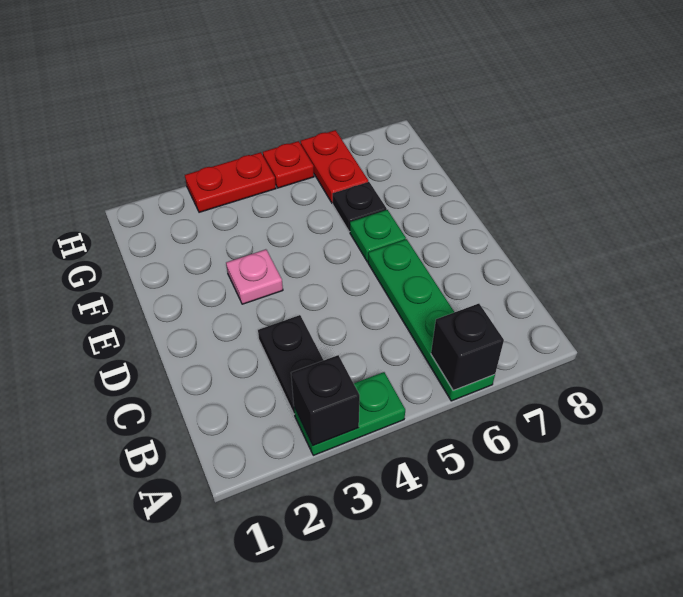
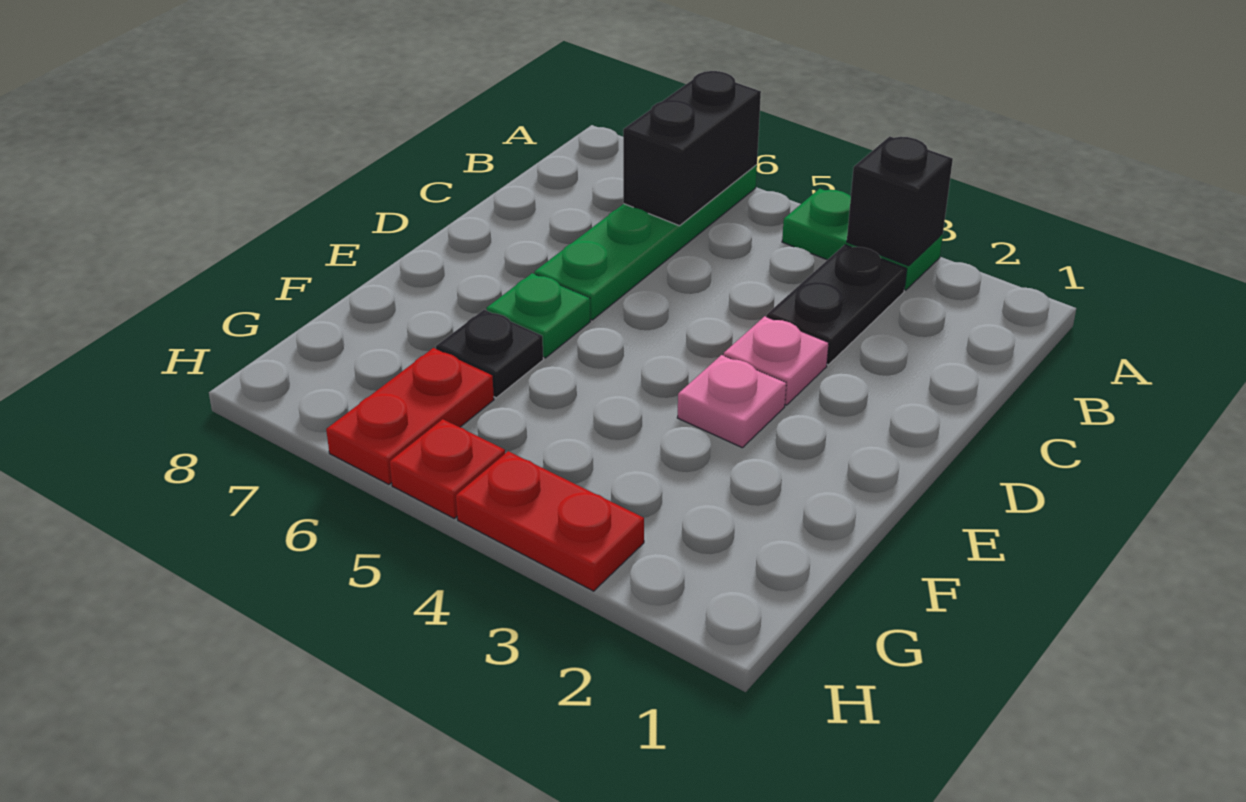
black brick A6 level 2 -> black brick A6:B6 level 2
none -> pink plate D3 level 1

